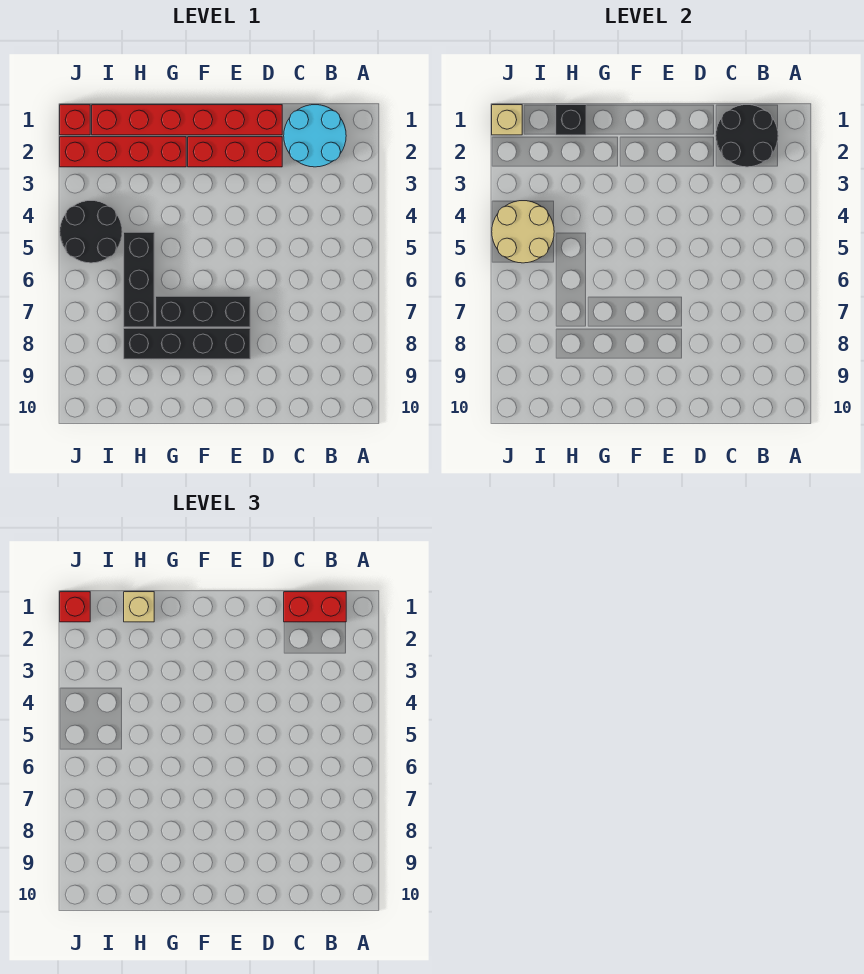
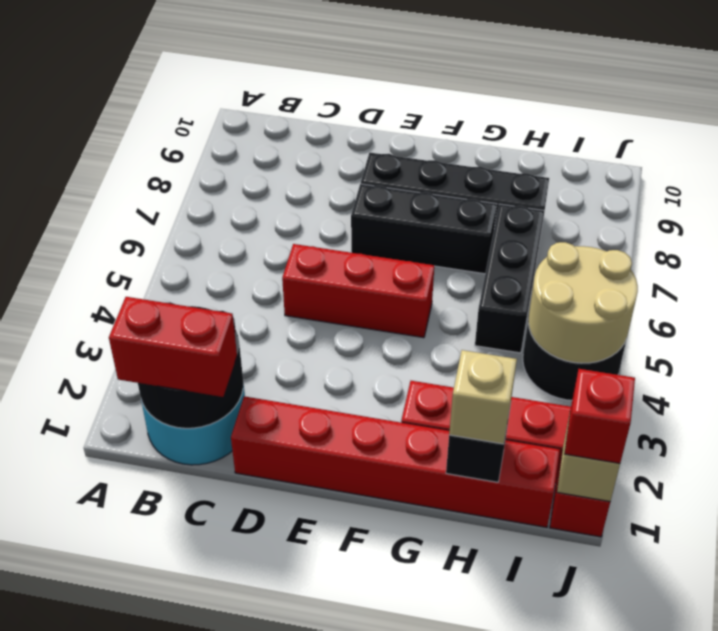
red brick D2:F2 level 1 -> red brick D5:F5 level 1

